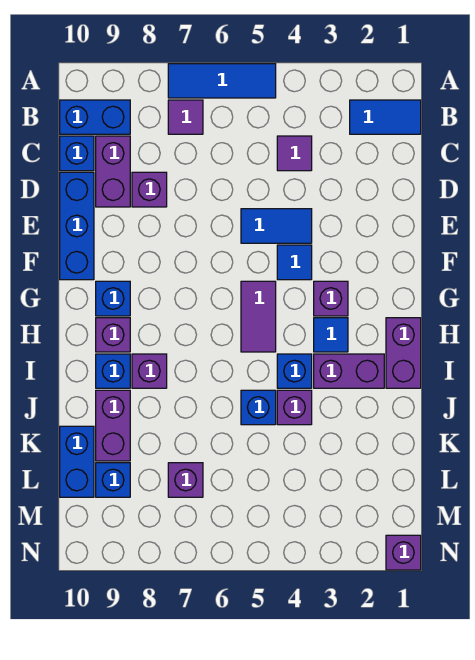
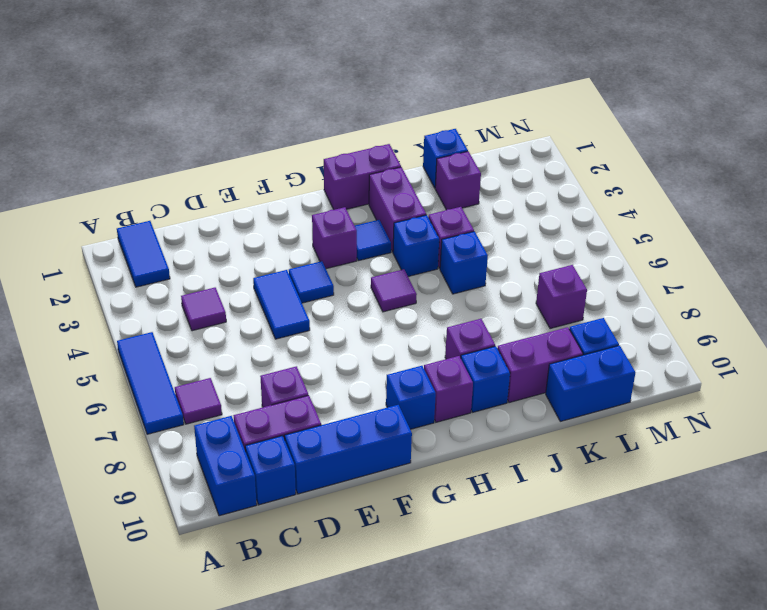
purple tile G5:H5 level 1 -> purple tile H5 level 1
none -> blue brick K1 level 1
purple brick N1 level 1 -> purple brick K2 level 1

